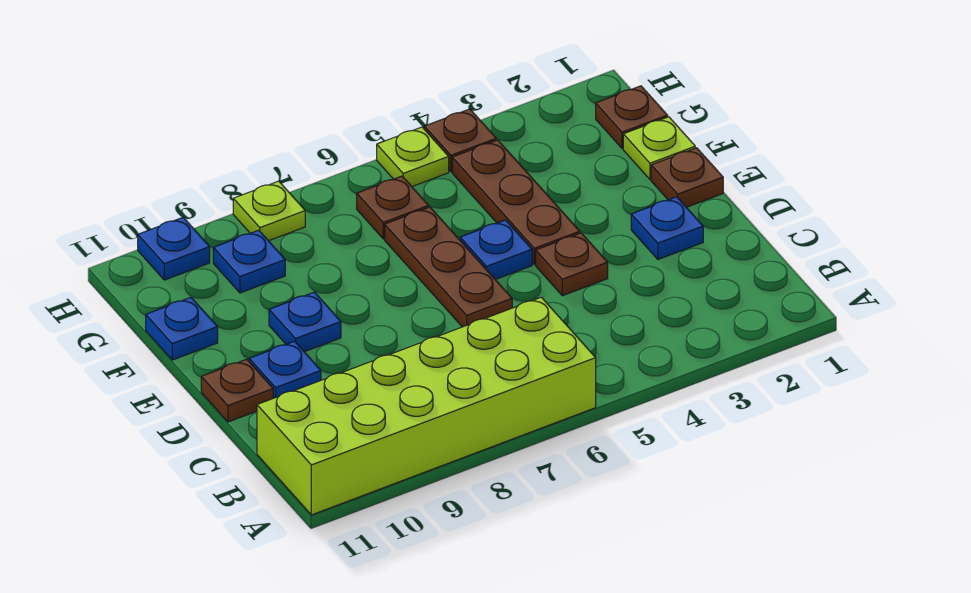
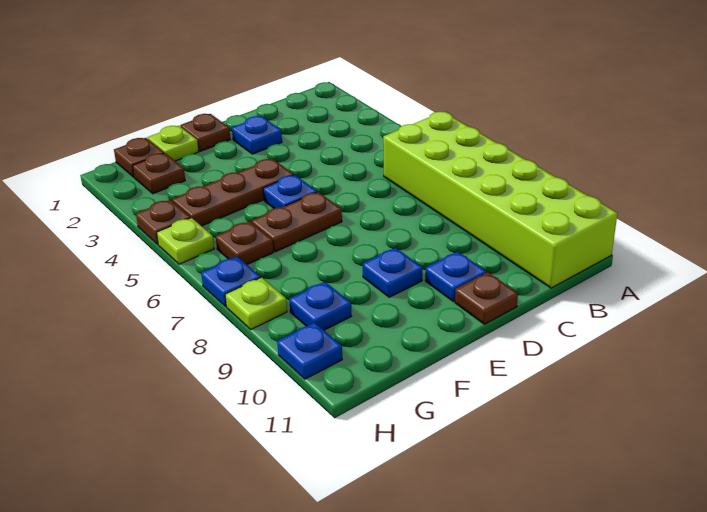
brown plate D4 level 1 -> brown plate G2 level 1
brown plate D6:F6 level 1 -> brown plate E6:F6 level 1
blue plate F11 level 1 -> blue plate H7 level 1

